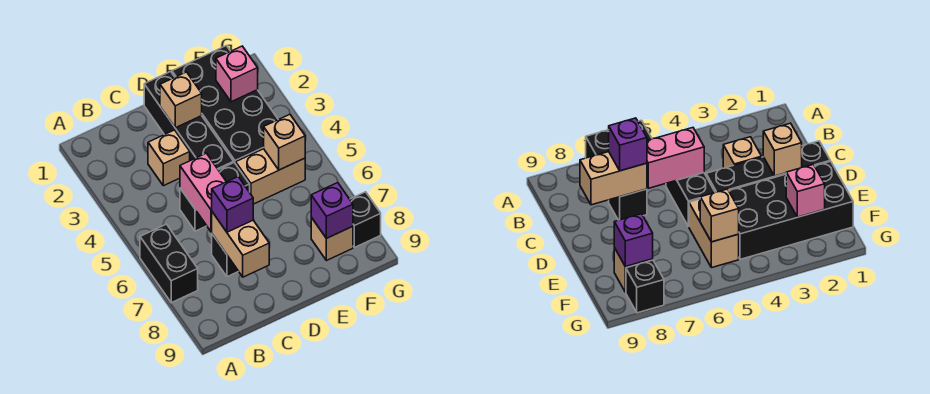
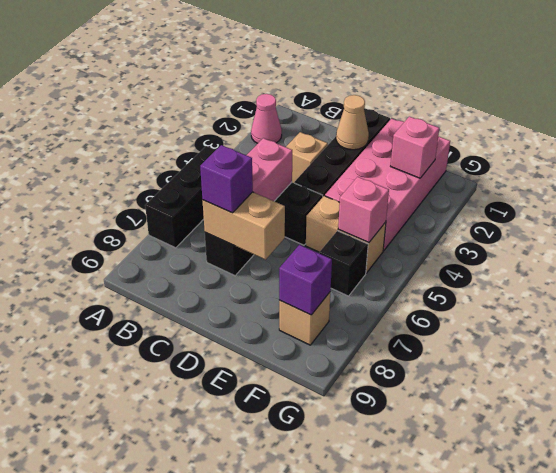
none -> pink cone A2 level 1
black brick A6:A7 level 1 -> black brick A5:A7 level 1
tan brick C7:C8 level 2 -> tan brick C7:D7 level 2
tan brick D2 level 2 -> tan cone D2 level 2
black brick E1:F4 level 1 -> pink brick E1:F4 level 1
tan brick F5 level 2 -> pink brick F5 level 2
black brick G8 level 1 -> black brick F6 level 1

